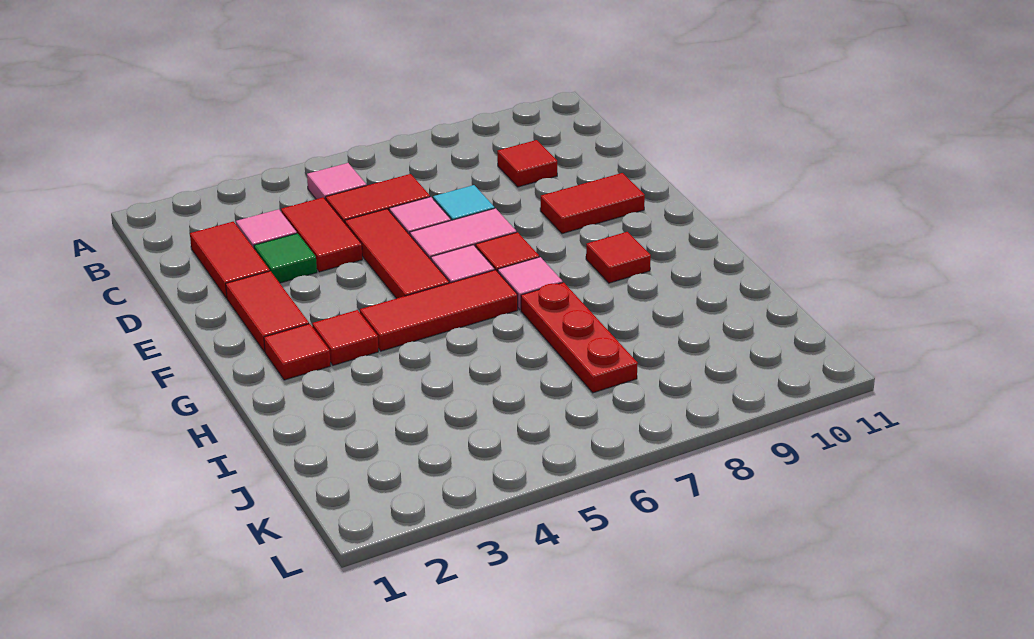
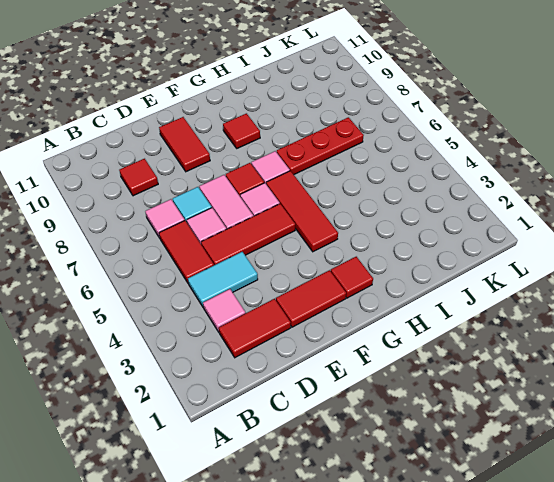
pink tile B5 level 1 -> pink tile C7 level 1
red tile C4:D4 level 1 -> cyan tile C4:D4 level 1
green tile D3 level 1 -> none
red tile G3 level 1 -> none

